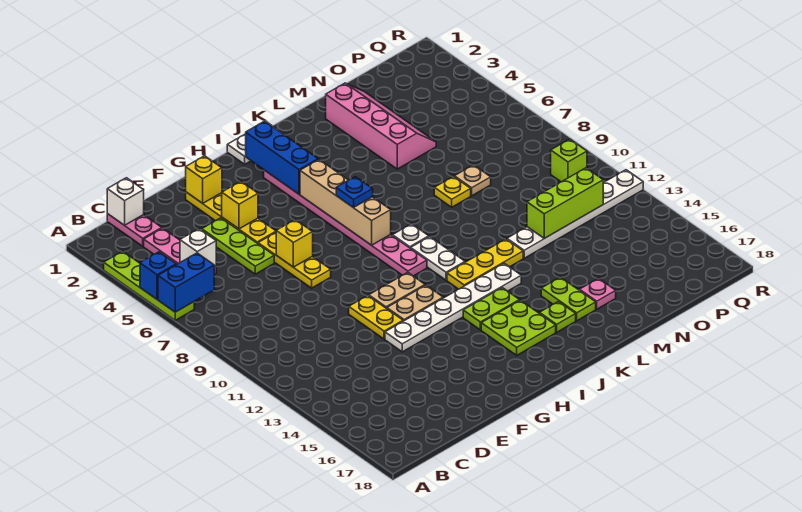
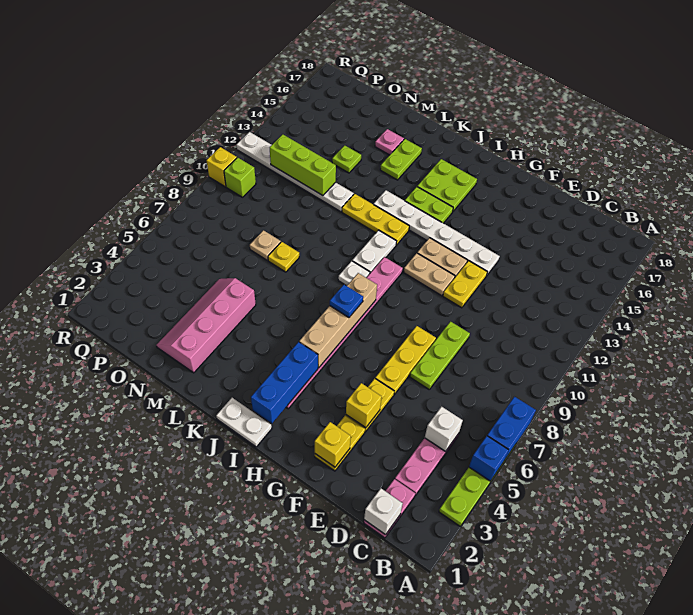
blue brick A6:B6 level 2 -> blue brick A6:A7 level 2
lime plate E4:E6 level 1 -> lime plate E7:E9 level 1
yellow brick F7 level 2 -> yellow brick R10 level 1
lime plate K16 level 1 -> lime plate N14 level 1

